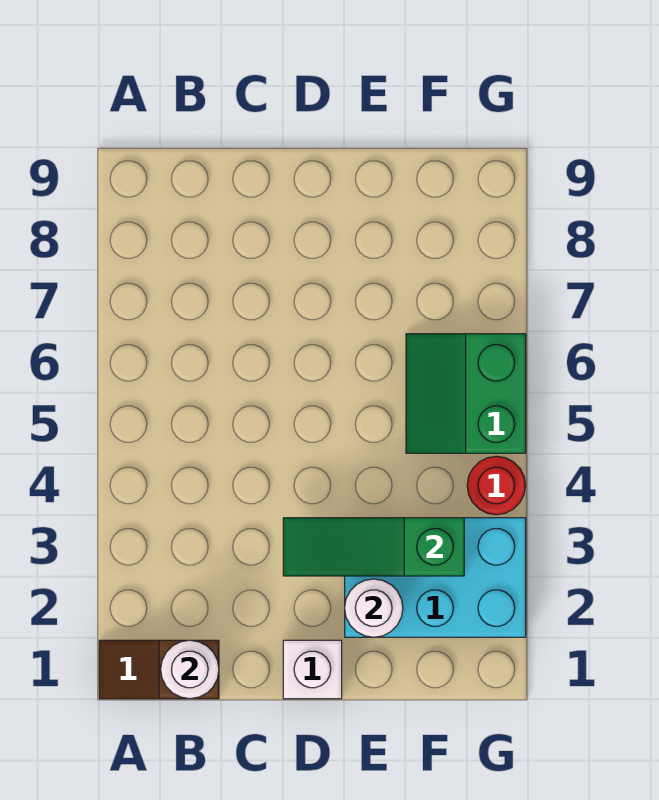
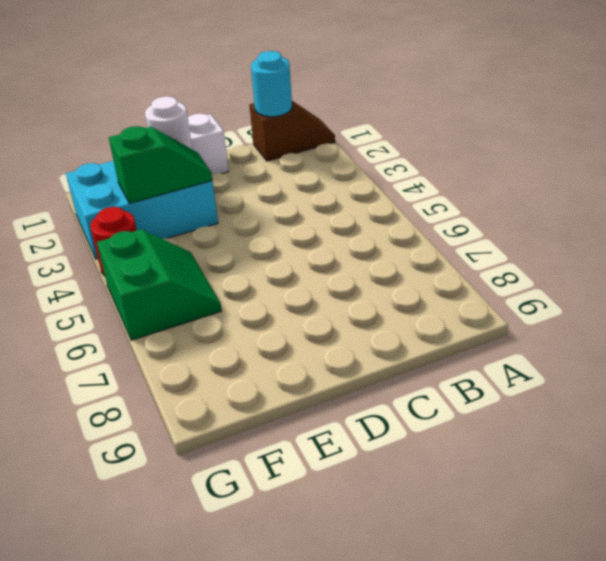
white round brick B1 level 2 -> cyan round brick B1 level 2
green slope D3:F3 level 2 top F -> green slope E3:F3 level 2 top F

